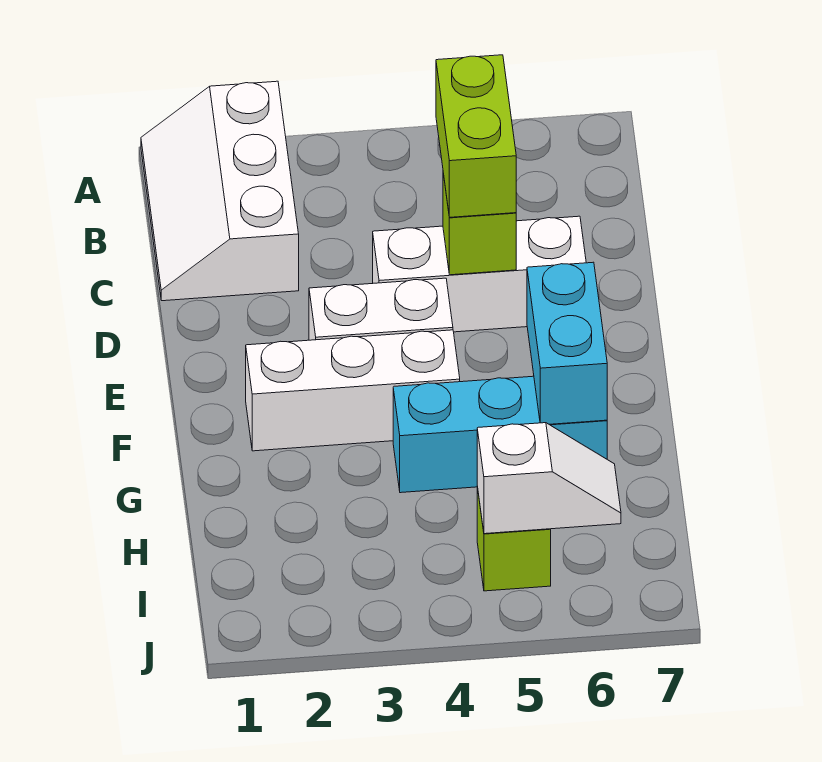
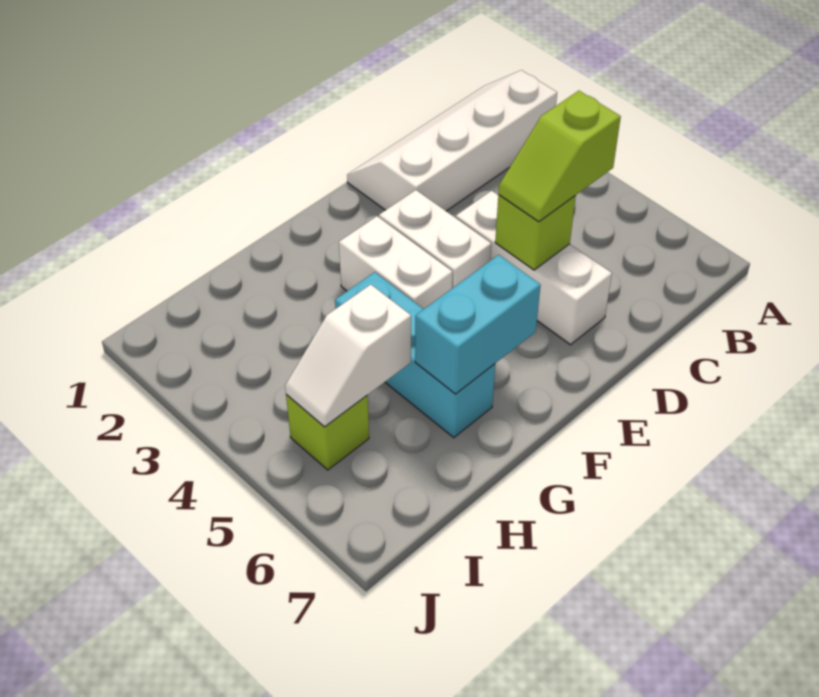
white slope A1:C2 level 1 top 2 -> white slope A1:D2 level 1 top 2
lime brick C5:D5 level 3 -> lime slope C5:D5 level 3 top C
white brick F2:F4 level 1 -> white brick F3:F4 level 1
white slope I5:I6 level 2 top 5 -> white slope H5:I5 level 2 top H

